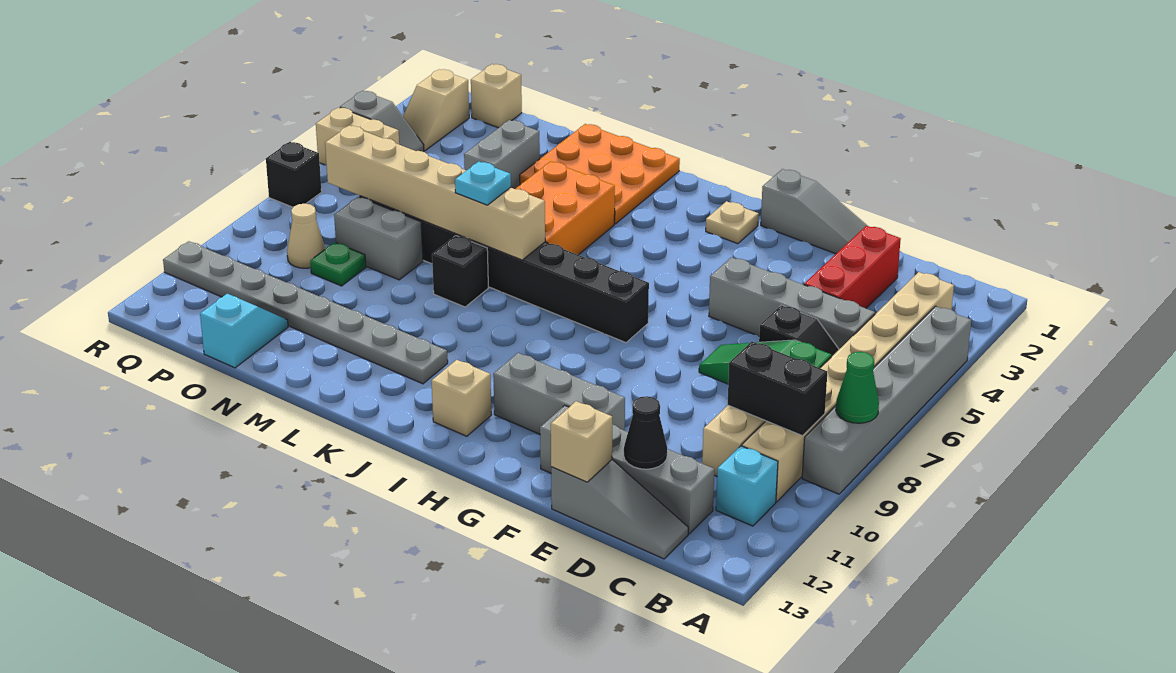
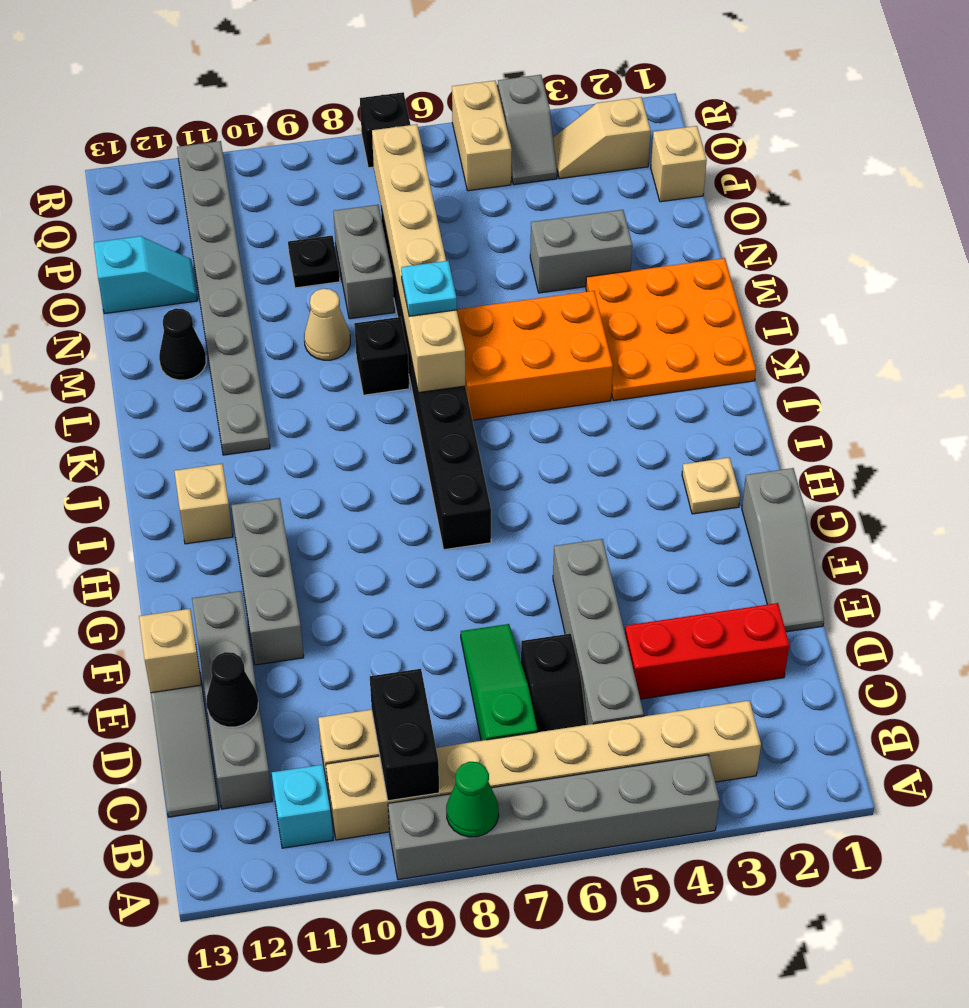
none -> black cone M12 level 1
green plate O9 level 1 -> black plate O9 level 1
tan cone P9 level 1 -> tan cone M9 level 1

